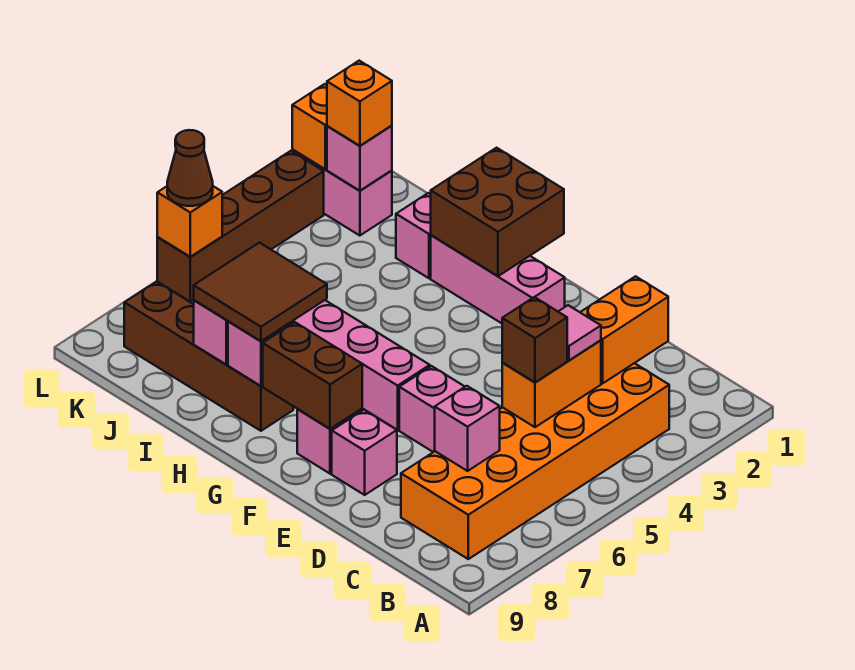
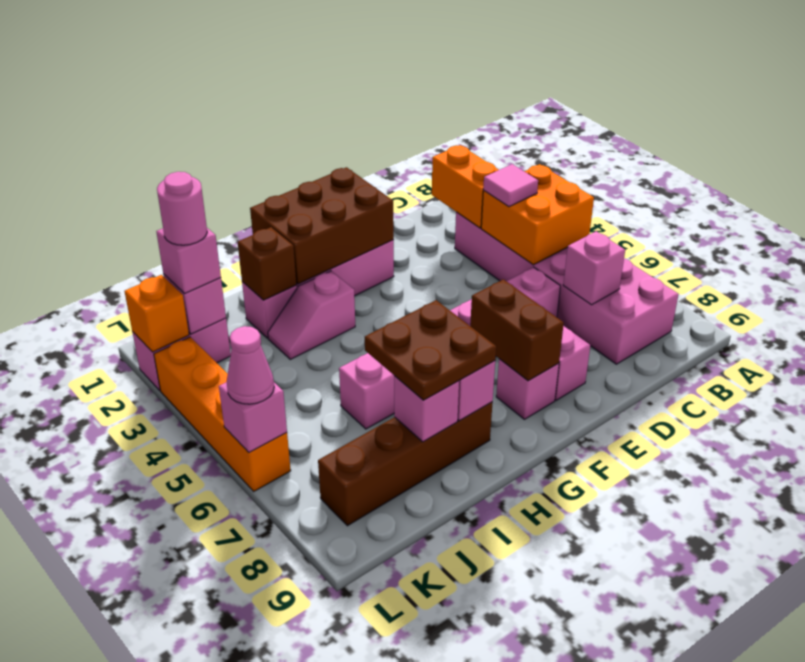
orange brick B3:C8 level 1 -> pink brick B3:C8 level 1
orange brick C4:C5 level 2 -> orange brick B4:C5 level 2
brown brick C5 level 3 -> brown brick I2 level 2
brown brick F8:G8 level 2 -> brown brick F7:F8 level 2
brown brick G1:H2 level 2 -> brown brick F1:H2 level 2
none -> pink slope H3:I3 level 1 top H
brown tile H7:I8 level 3 -> brown plate H7:I8 level 3
orange brick K2 level 3 -> pink brick K2 level 3
none -> pink round brick K2 level 4
brown brick L3:L6 level 1 -> orange brick L3:L6 level 1
orange brick L6 level 2 -> pink brick L6 level 2
brown cone L6 level 3 -> pink cone L6 level 3

